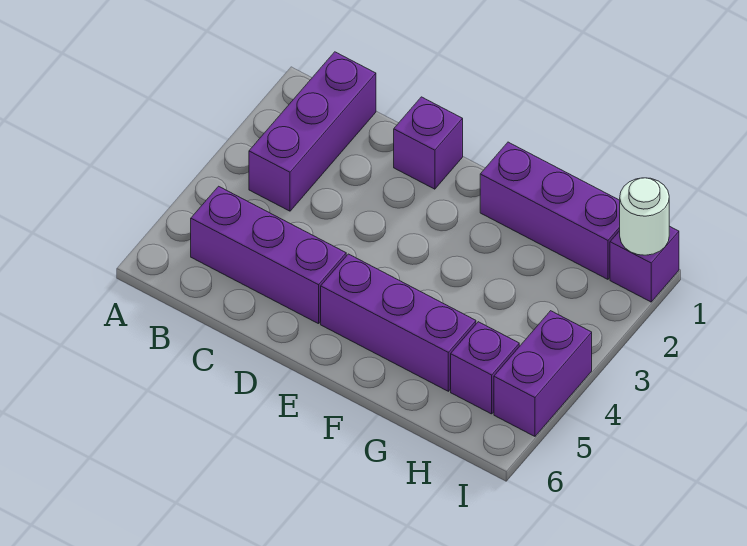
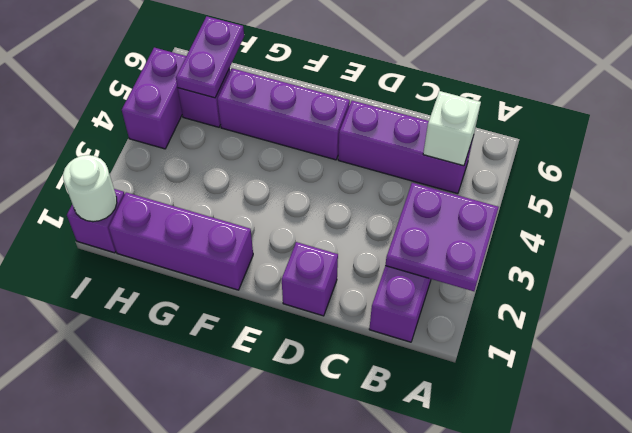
none -> purple plate A2:B3 level 2
none -> white brick B5 level 2
none -> purple plate H5:H6 level 2

